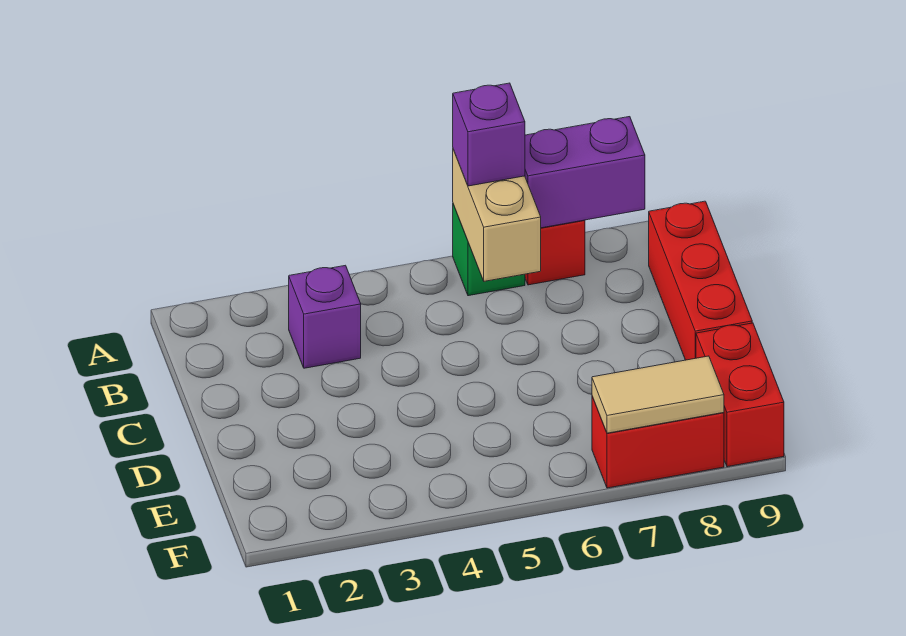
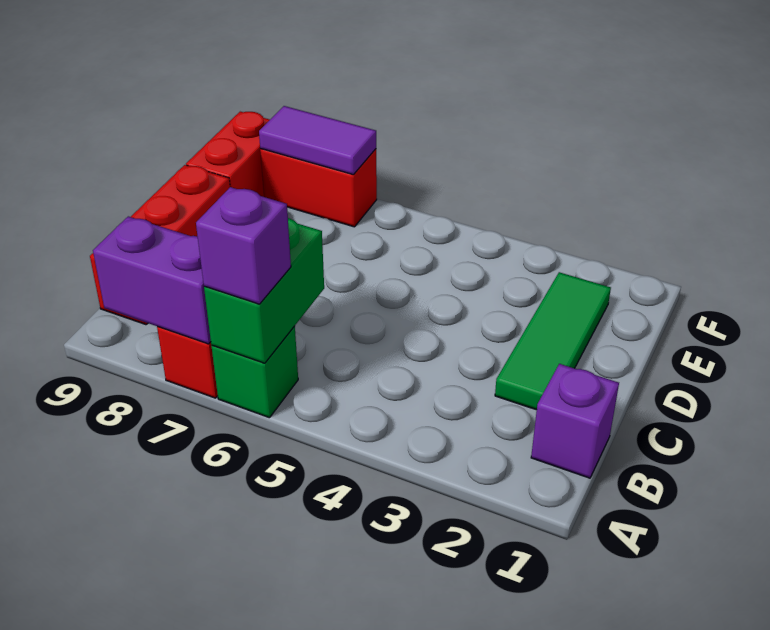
tan brick A6:B6 level 2 -> green brick A6:B6 level 2
purple brick B3 level 1 -> purple brick B1 level 1
none -> green tile C2:E2 level 1
tan tile F7:F8 level 2 -> purple tile F7:F8 level 2

